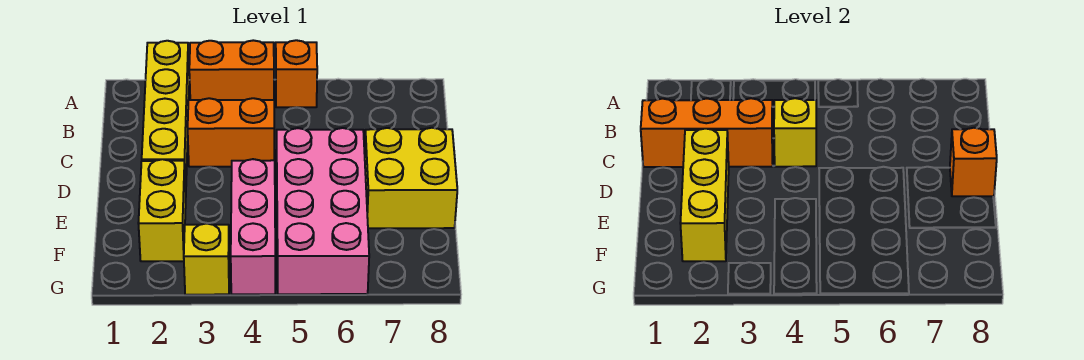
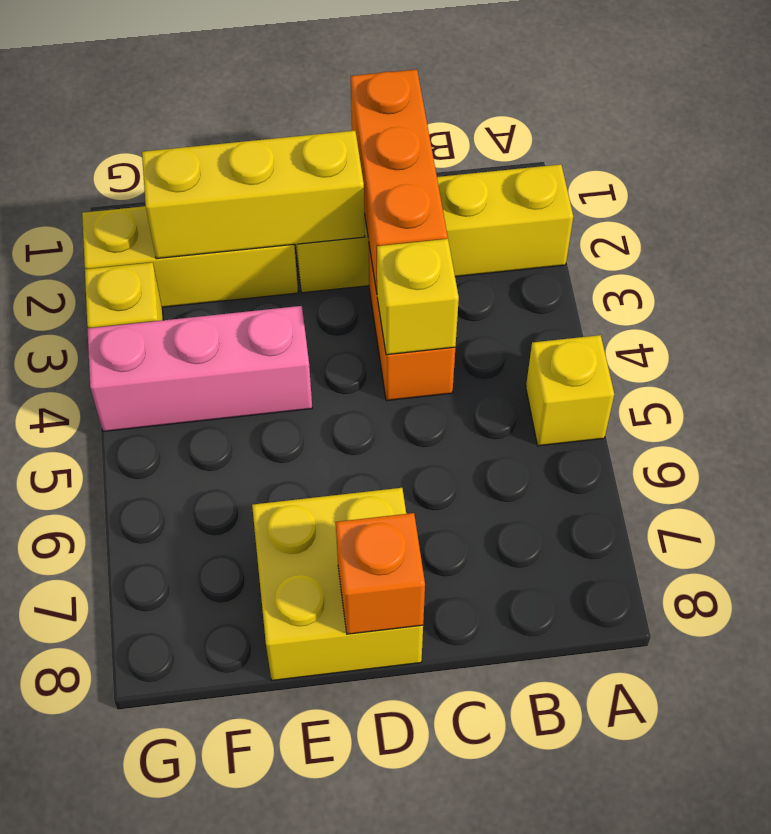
orange brick A3:A4 level 1 -> none
orange brick A5 level 1 -> yellow brick A5 level 1
pink brick D5:G6 level 1 -> none
yellow brick E2:F2 level 1 -> yellow brick E2:G2 level 1

